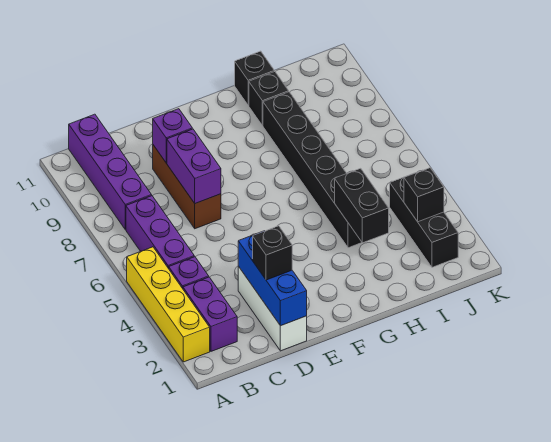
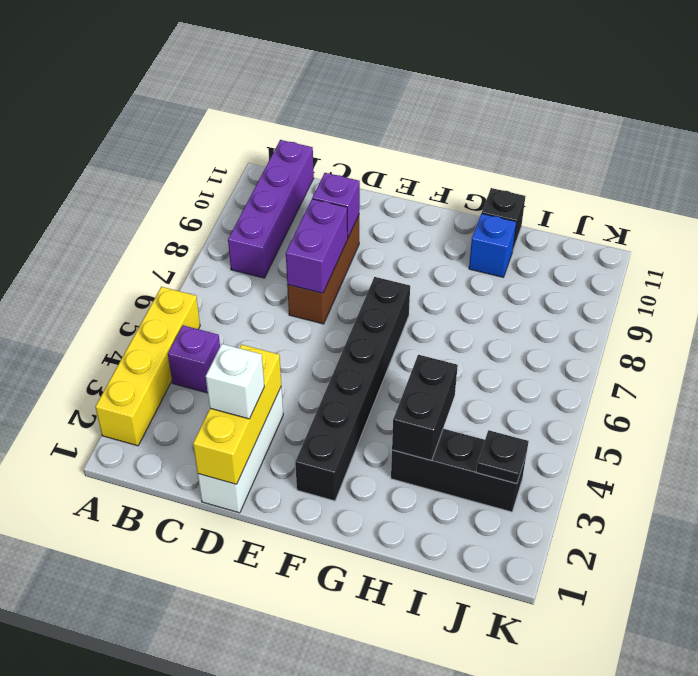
purple brick B2:B3 level 1 -> none
purple brick B5:B7 level 1 -> none
blue brick D1:D3 level 2 -> yellow brick D1:D3 level 2
black brick D2 level 3 -> white brick D2 level 3
black brick H4:H9 level 1 -> black brick F2:F7 level 1
black brick H10 level 1 -> blue brick H10 level 1
black brick J2:J4 level 1 -> black brick H3:J3 level 1
black brick J3 level 2 -> black plate J3 level 2

